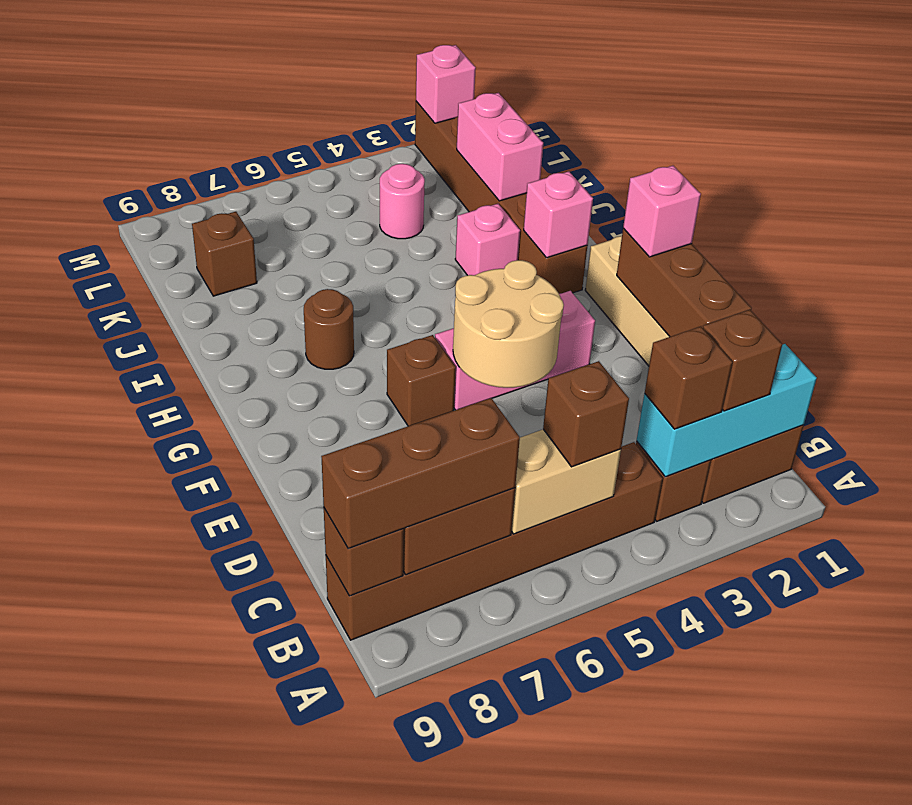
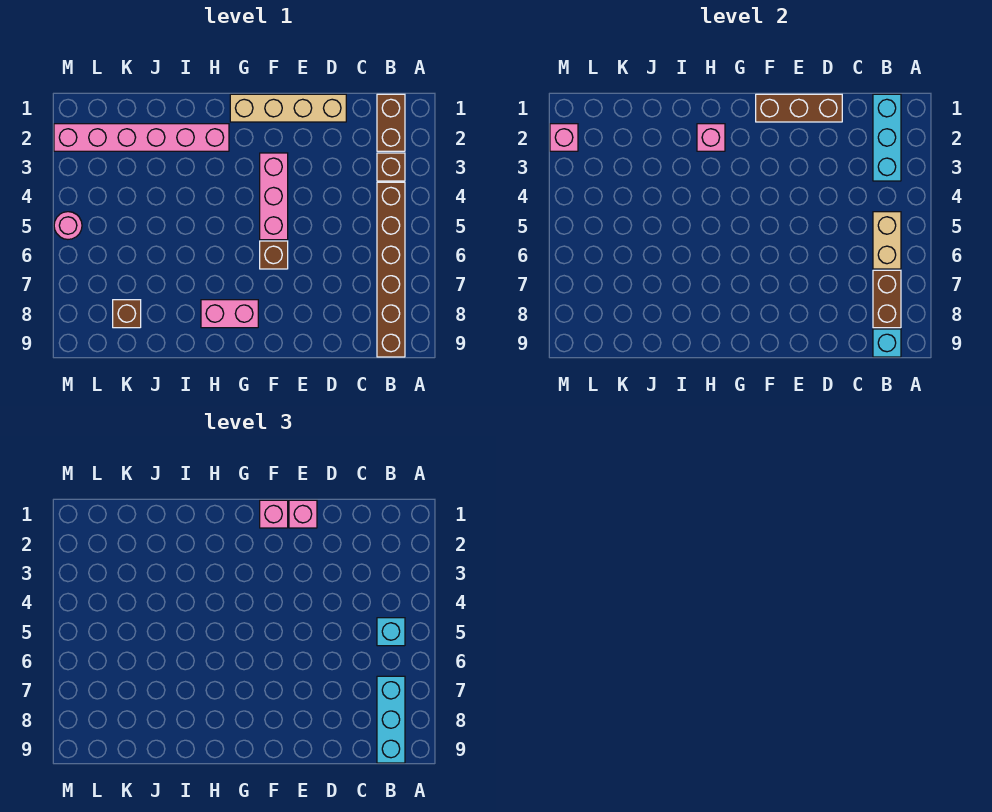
brown brick B2 level 3 -> none
brown brick B3 level 3 -> none
brown brick B5 level 3 -> cyan brick B5 level 3
brown brick B7:B9 level 3 -> cyan brick B7:B9 level 3
brown brick B9 level 2 -> cyan brick B9 level 2
tan round brick E4:F5 level 2 -> none
brown brick H2:M2 level 1 -> pink brick H2:M2 level 1
brown round brick H7 level 1 -> none
pink brick I3 level 1 -> pink brick E1 level 3
pink brick J2:K2 level 2 -> pink brick G8:H8 level 1
pink round brick K4 level 1 -> pink round brick M5 level 1

